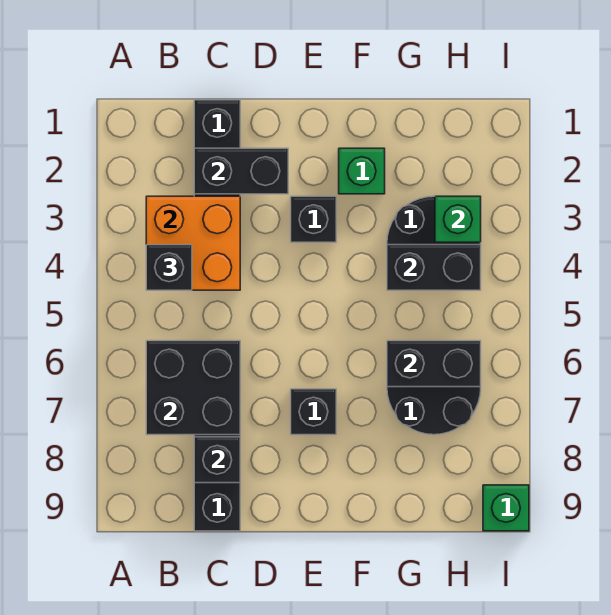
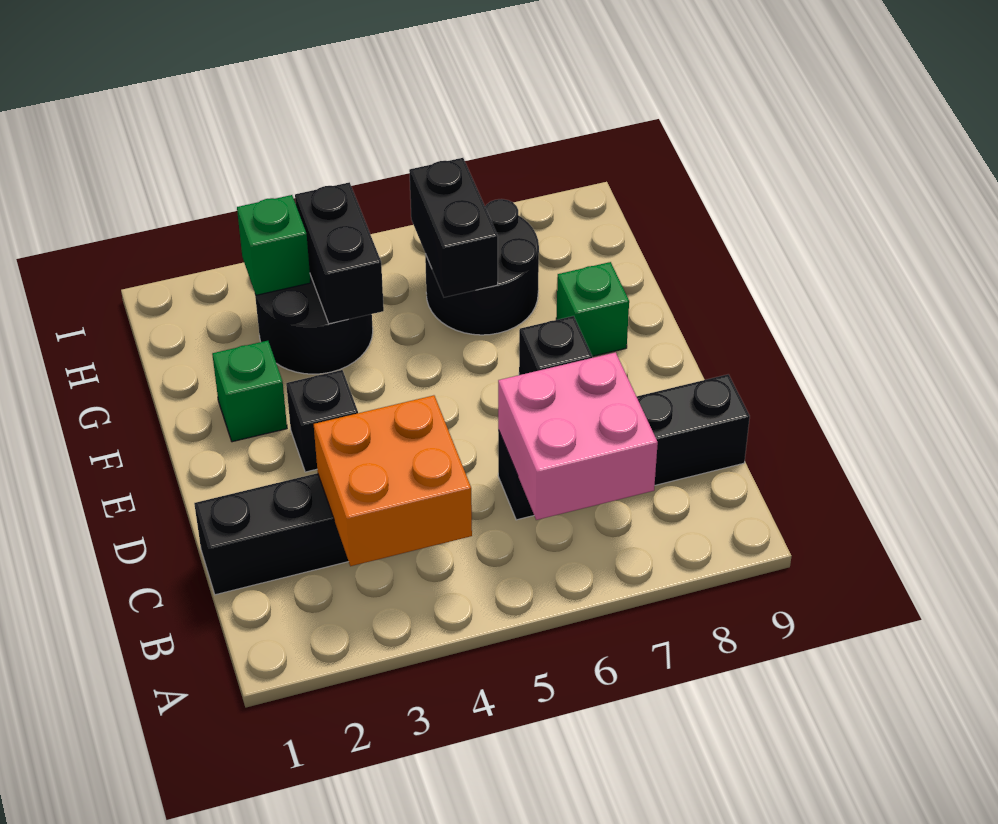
black brick B4 level 3 -> none
black brick B6:C7 level 2 -> pink brick B6:C7 level 2
black brick C2:D2 level 2 -> none
black brick C8 level 2 -> none
green brick I9 level 1 -> green brick F8 level 1

